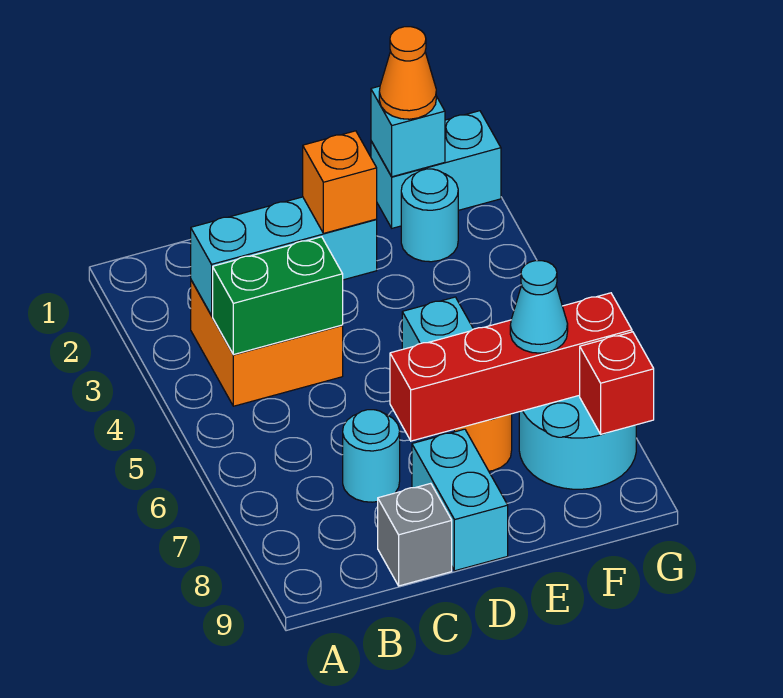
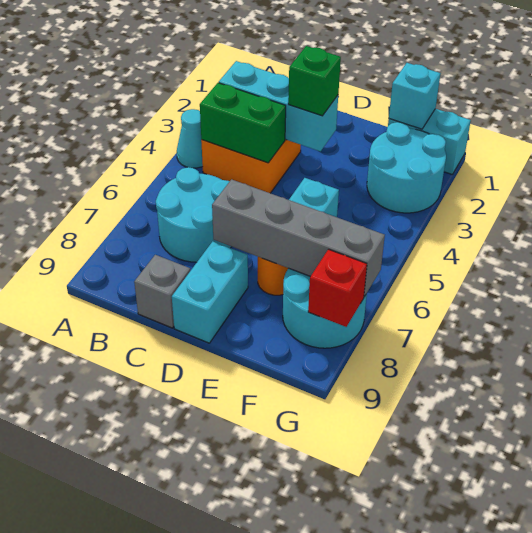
cyan round brick C7 level 1 -> cyan round brick B6:C7 level 1
orange brick D3 level 3 -> green brick D3 level 3
red brick D7:G7 level 2 -> grey brick D7:G7 level 2
orange cone F1 level 3 -> none
cyan round brick F2 level 1 -> cyan round brick F2:G3 level 1
cyan cone F7 level 3 -> cyan cone A4 level 1

